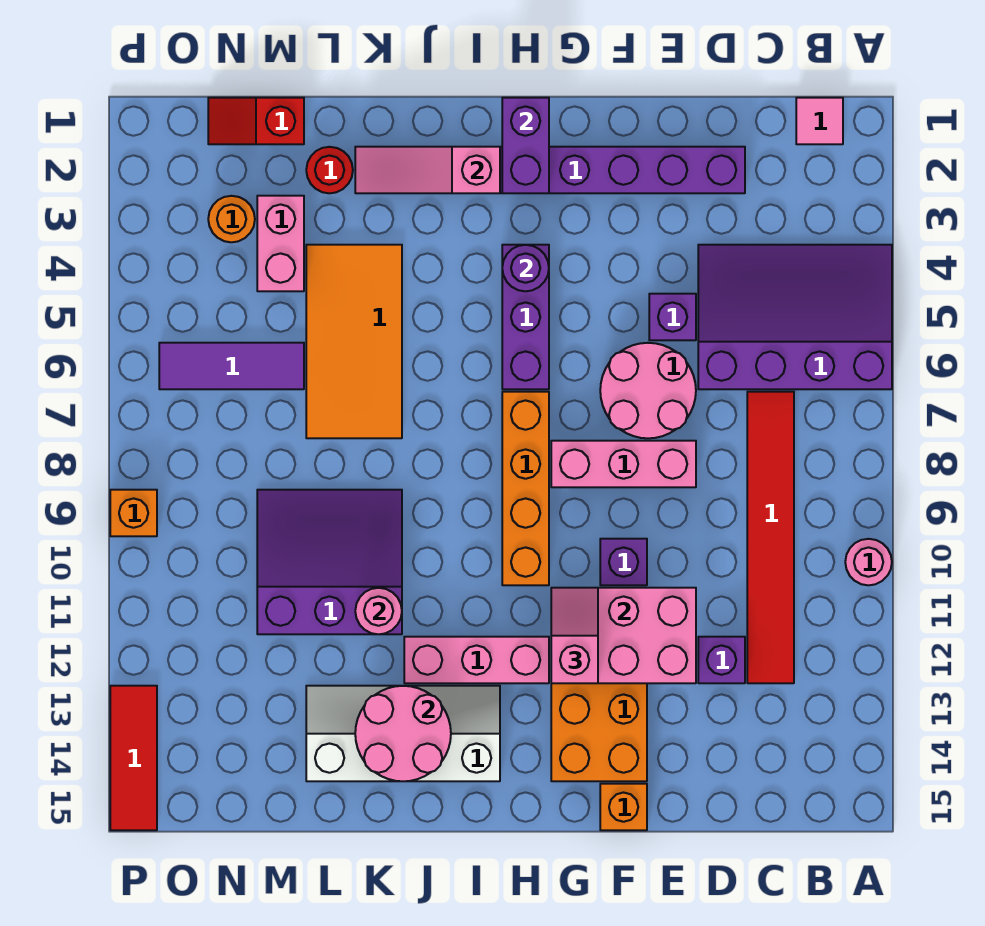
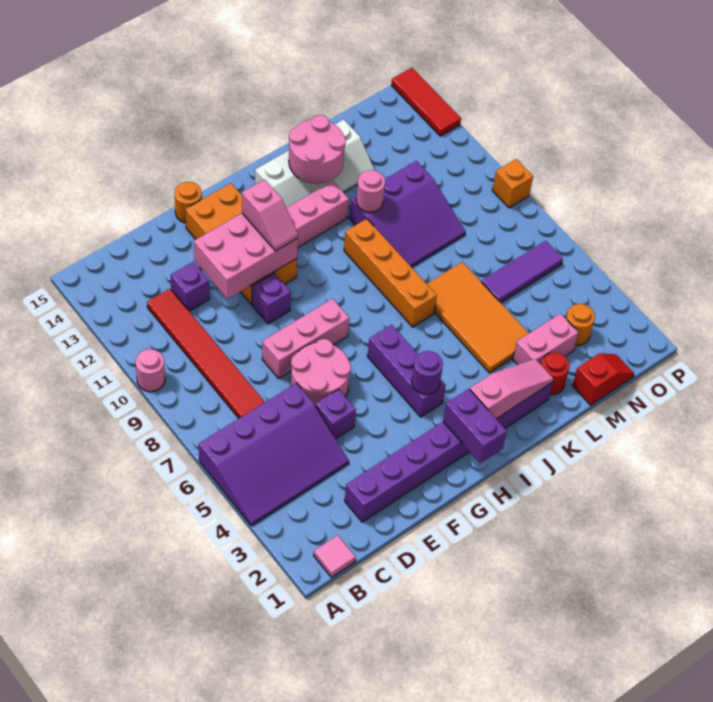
orange brick F15 level 1 -> orange round brick F15 level 1
orange brick H7:H10 level 1 -> orange brick J7:J10 level 1
pink brick M3:M4 level 1 -> pink brick L3:M3 level 1

